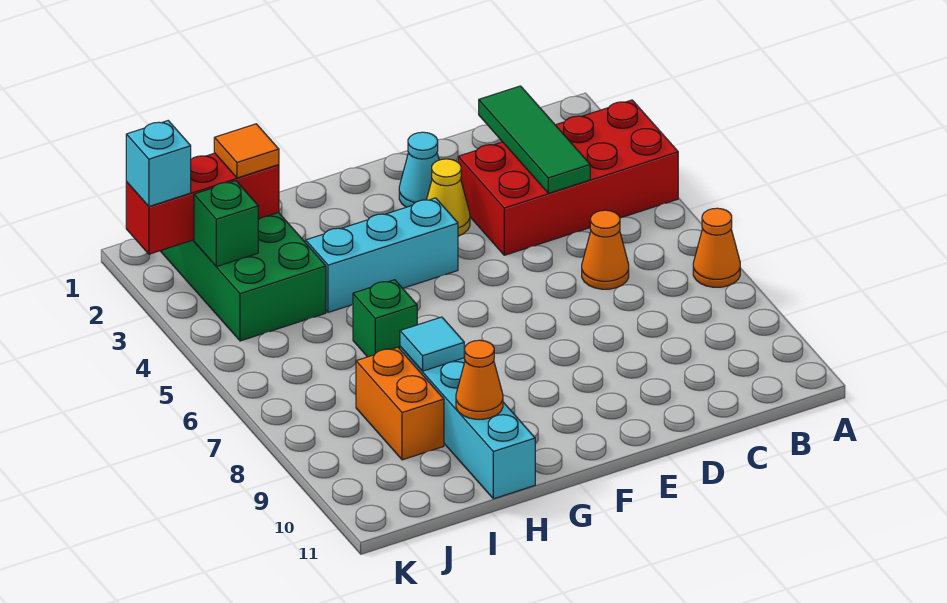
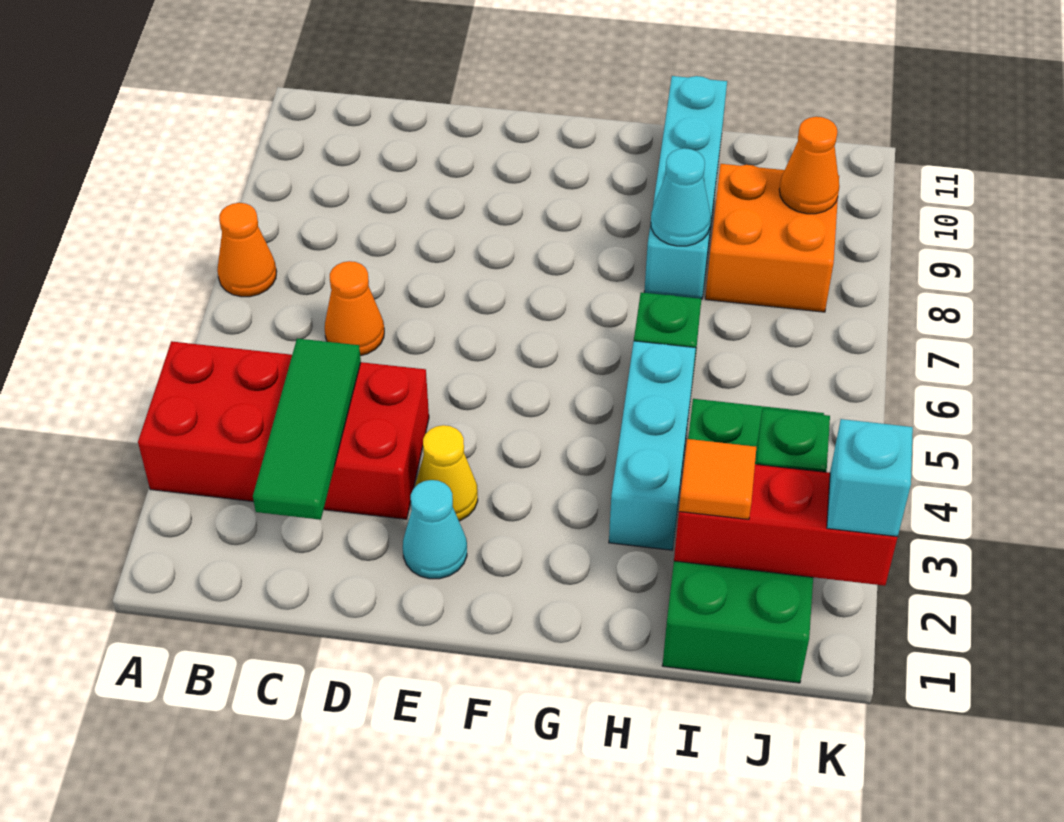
cyan brick F4:H4 level 1 -> cyan brick H3:H5 level 1
cyan tile H8 level 2 -> cyan cone H8 level 2
orange cone H10 level 2 -> orange cone J9 level 2
orange brick I8:I9 level 1 -> orange brick I8:J9 level 1

